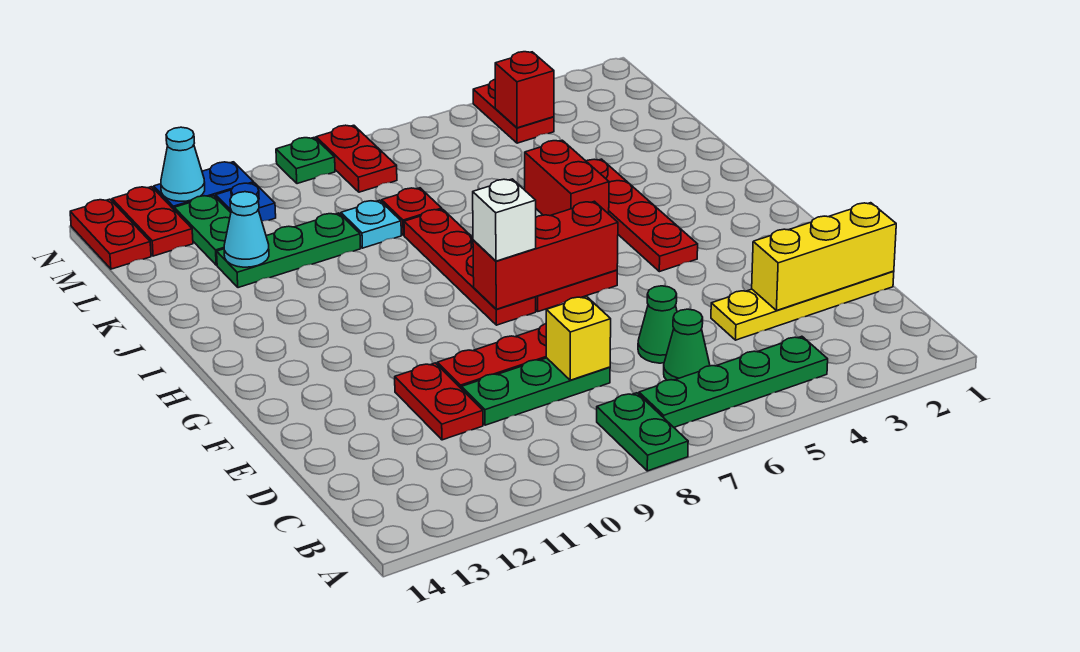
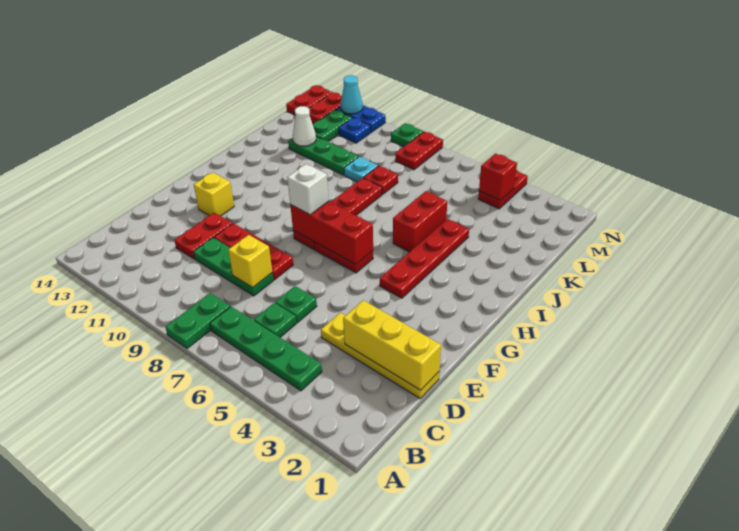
green cone C6 level 1 -> green plate C6 level 1
green cone D6 level 1 -> green plate D6 level 1
none -> yellow brick F12 level 1
cyan cone K12 level 2 -> white cone K12 level 2

